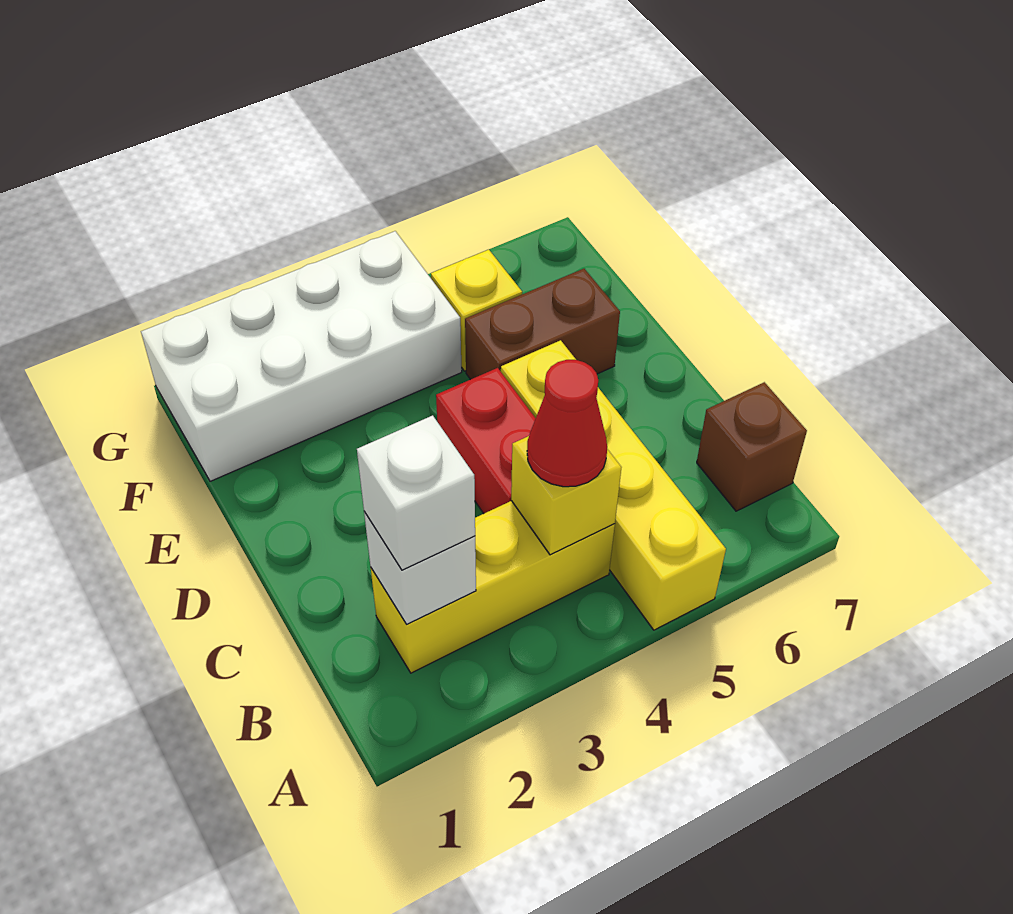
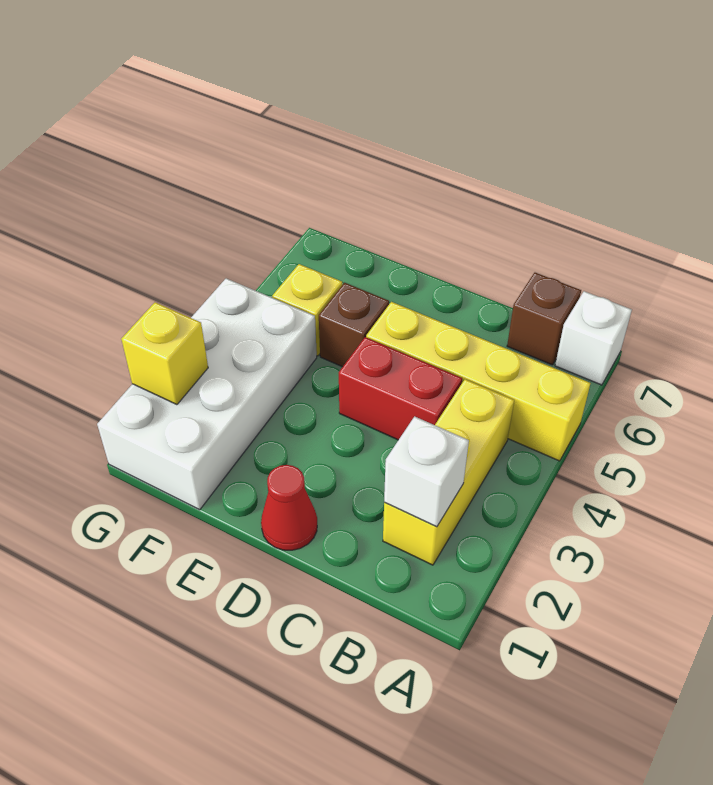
white brick B2 level 3 -> white brick A7 level 1
yellow brick B4 level 2 -> yellow brick G2 level 2
red cone B4 level 3 -> red cone D1 level 1
brown brick E5:E6 level 1 -> brown brick E5 level 1

